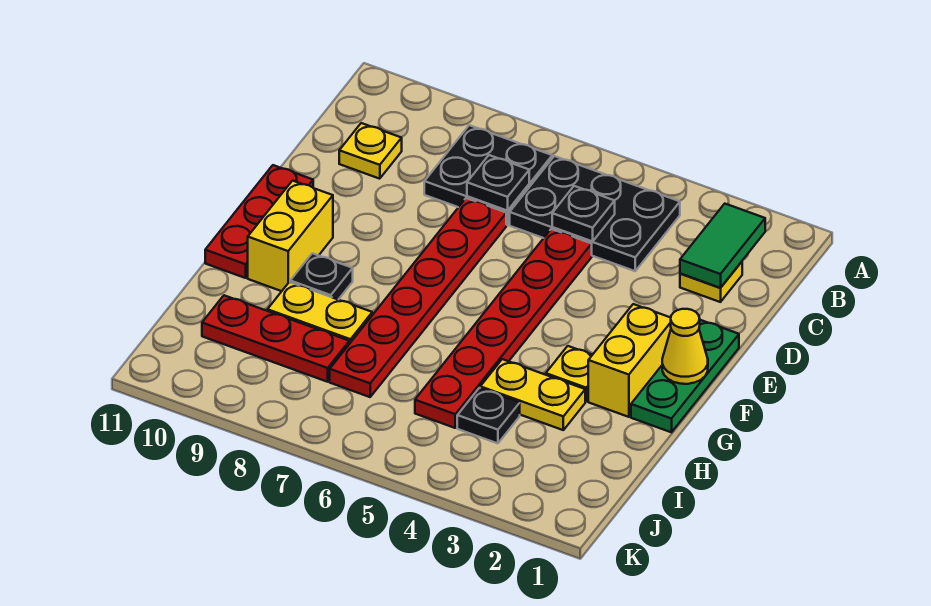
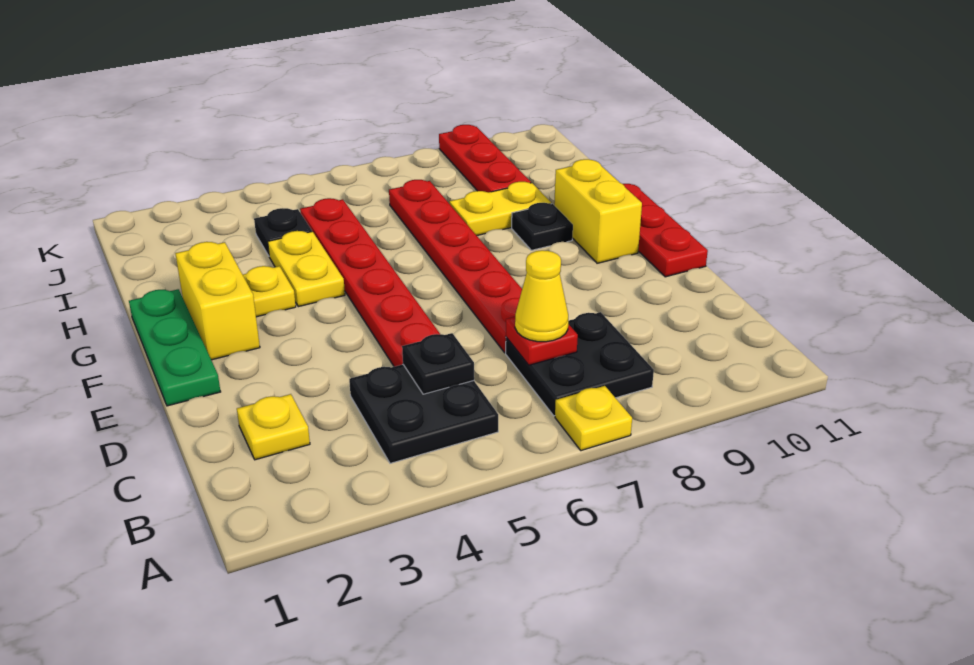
green tile B2:C2 level 2 -> none
black plate B4:C6 level 1 -> black plate B4:C5 level 1
black plate C7 level 2 -> red plate C7 level 2
yellow plate C10 level 1 -> yellow plate A7 level 1
yellow cone F1 level 2 -> yellow cone C7 level 3
yellow plate H3:H4 level 1 -> yellow plate G4:H4 level 1
red plate I8:I10 level 1 -> red plate I9:K9 level 1

